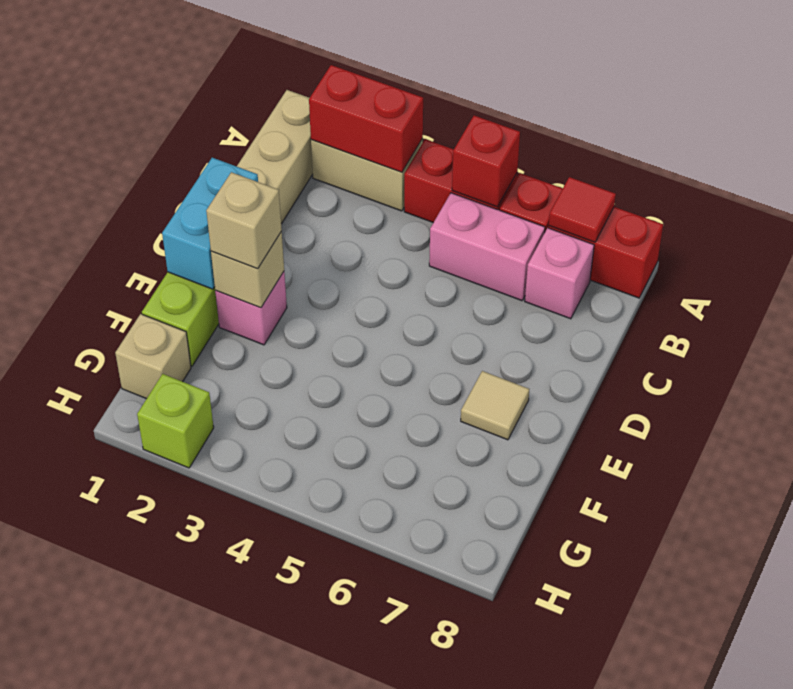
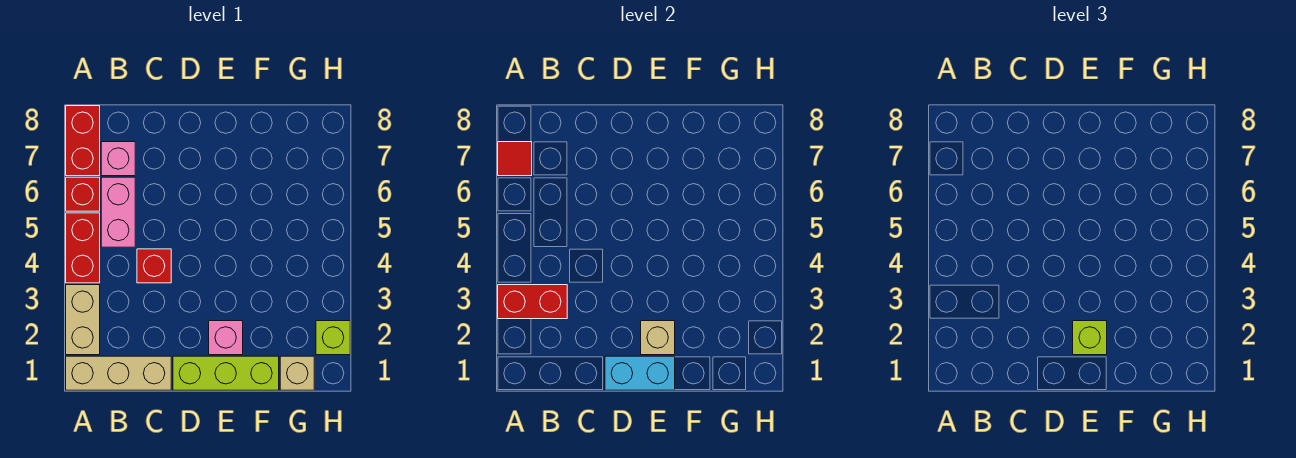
red brick A2:A3 level 2 -> red brick A3:B3 level 2
red brick A5 level 2 -> red brick C4 level 1
tan brick E2 level 3 -> lime brick E2 level 3
tan tile E7 level 1 -> none

